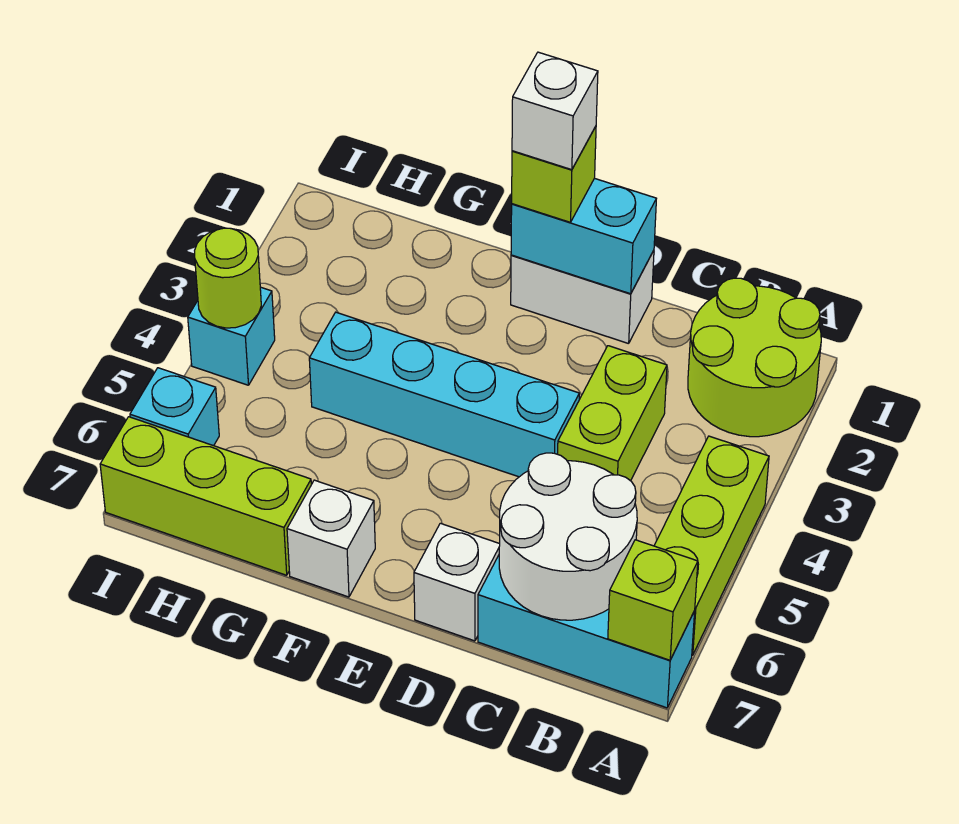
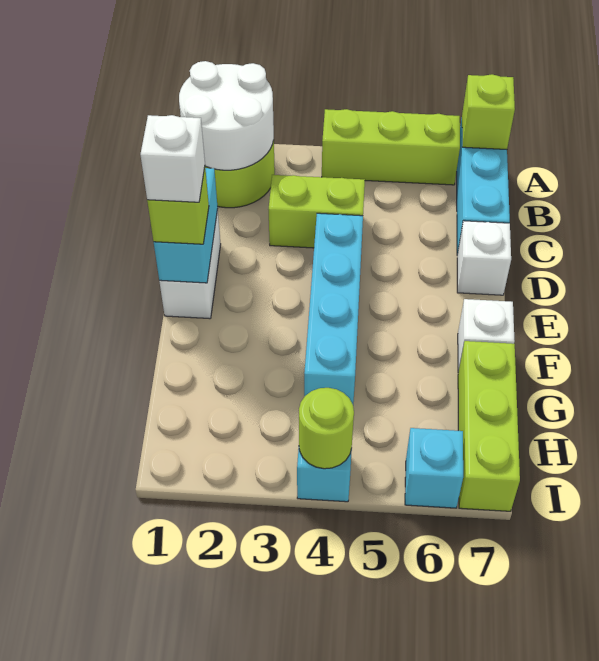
white round brick B6:C7 level 2 -> white round brick A1:B2 level 2

